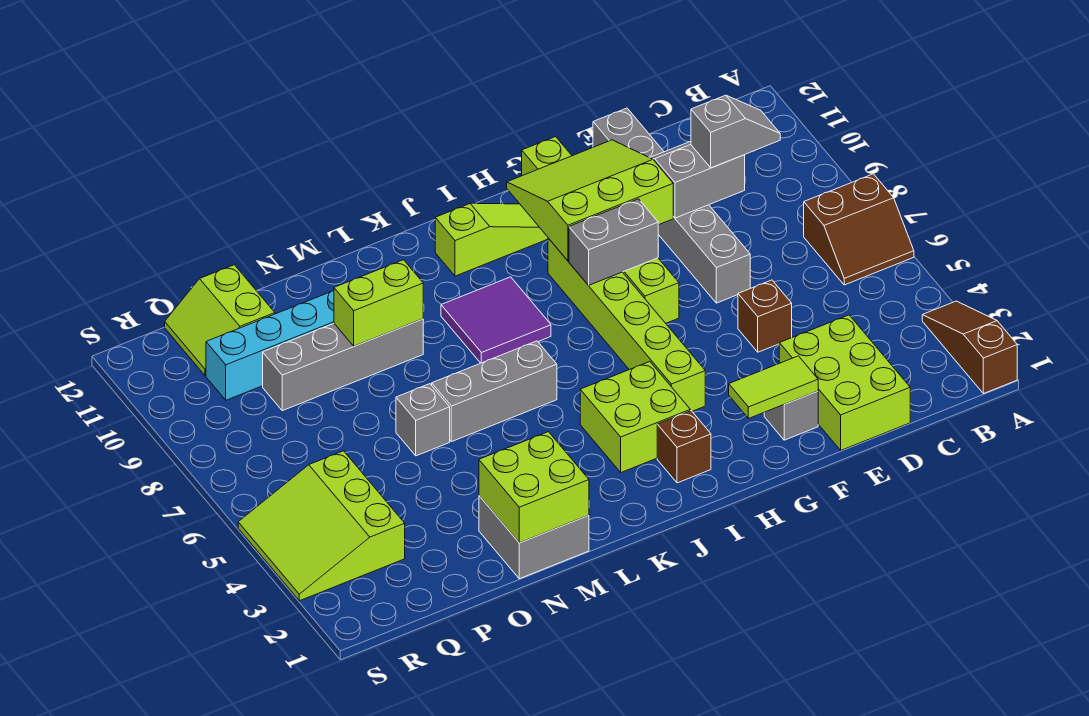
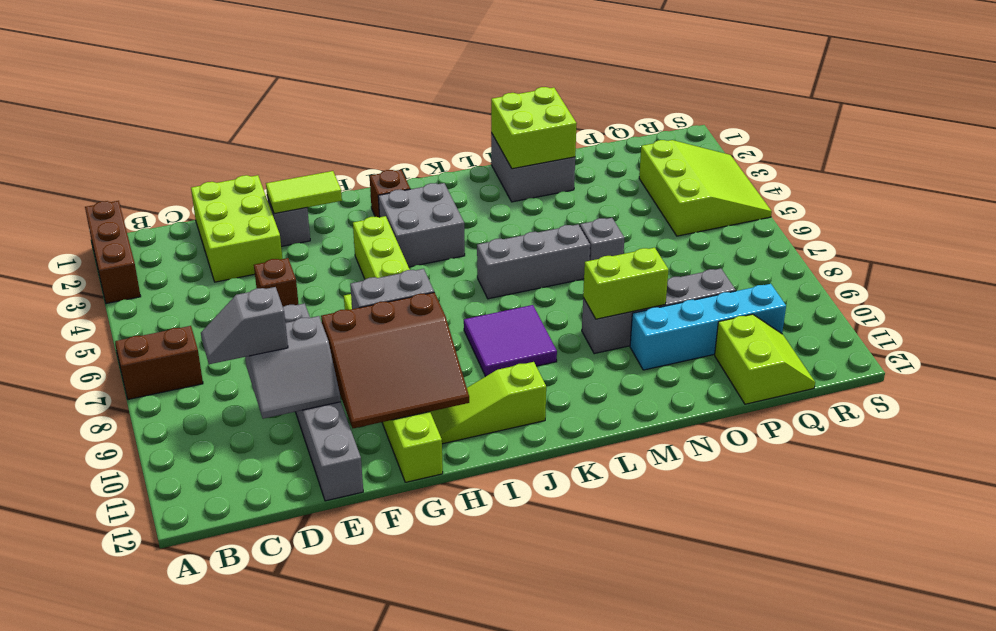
brown slope A1:A3 level 1 top 1 -> brown brick A1:A3 level 1
lime slope F9:H11 level 2 top 9 -> brown slope F9:H11 level 2 top 9
lime brick I3:J4 level 1 -> grey brick I3:J4 level 1

